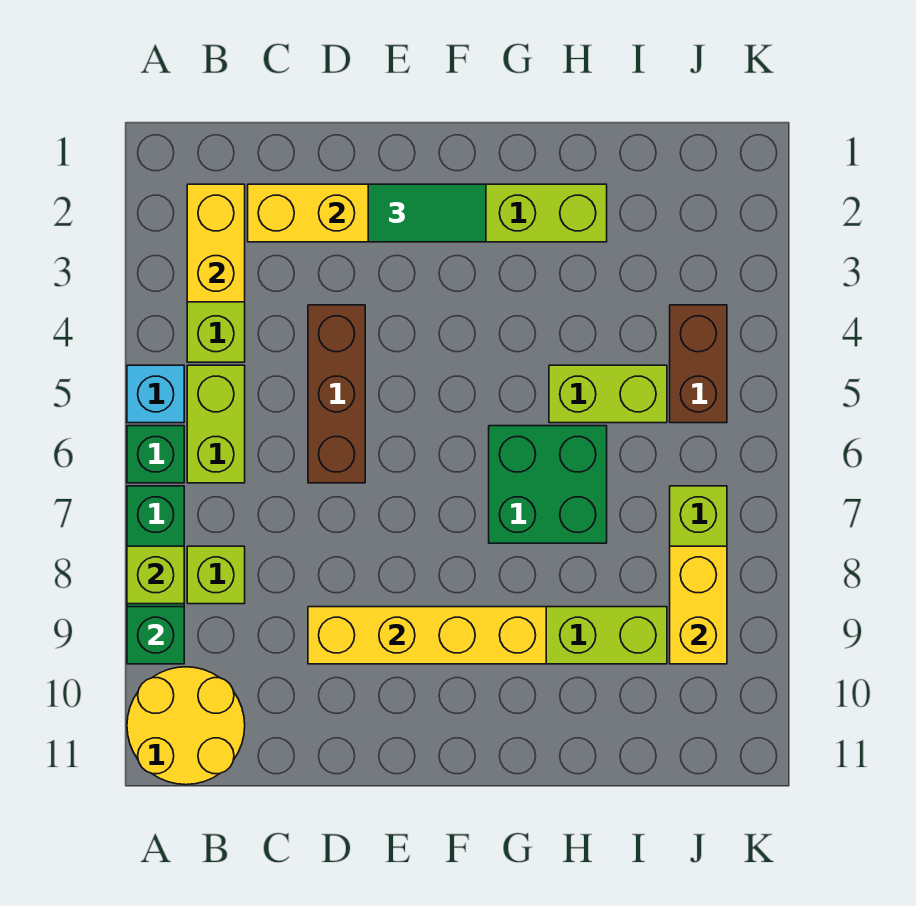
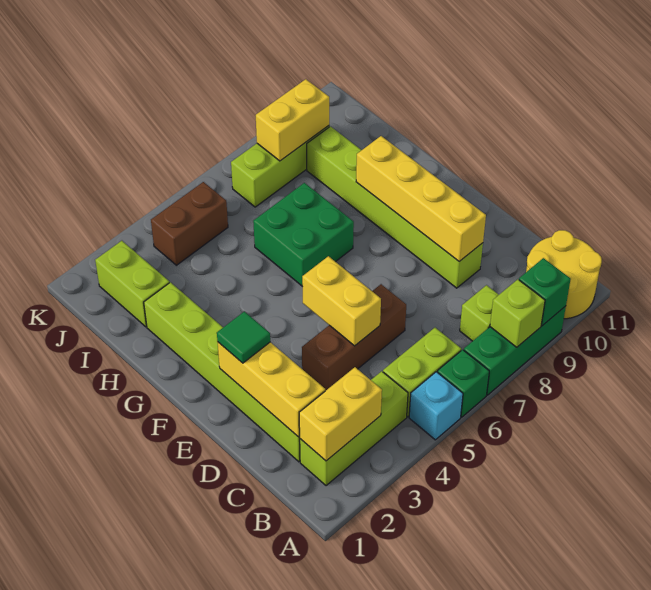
none -> yellow brick D5:E5 level 2
green tile E2:F2 level 3 -> green tile E2 level 3
lime brick H5:I5 level 1 -> lime brick I2:J2 level 1

